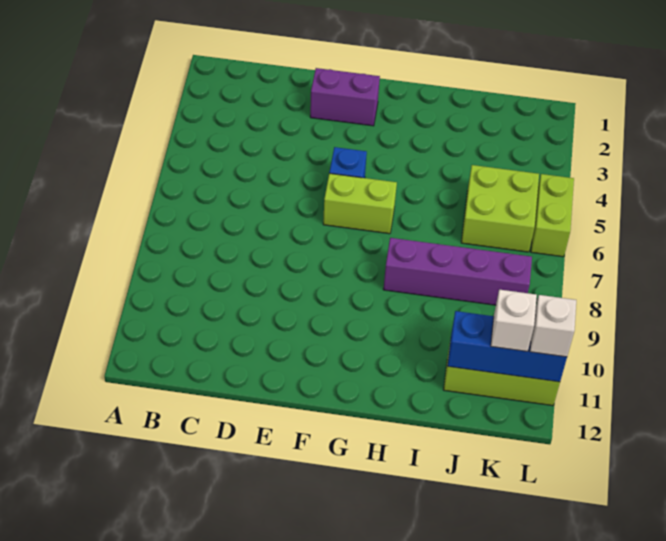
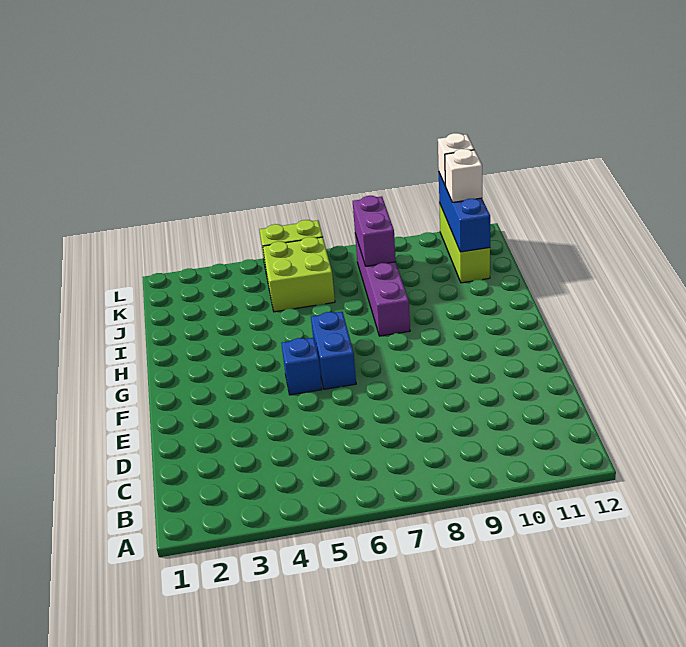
purple brick E2:F2 level 1 -> purple brick J8:K8 level 2
lime brick F6:G6 level 1 -> blue brick F6:G6 level 1

